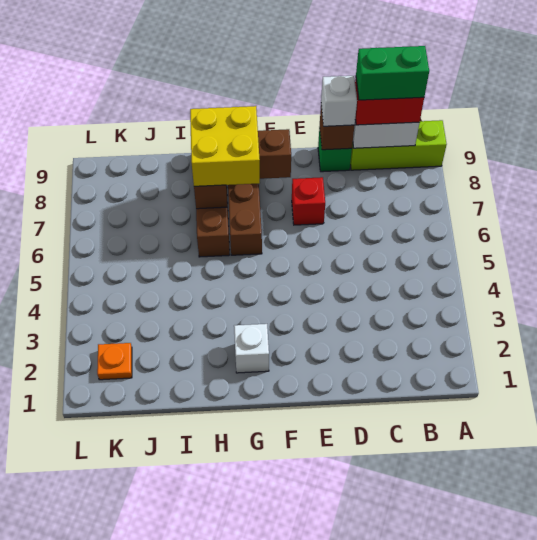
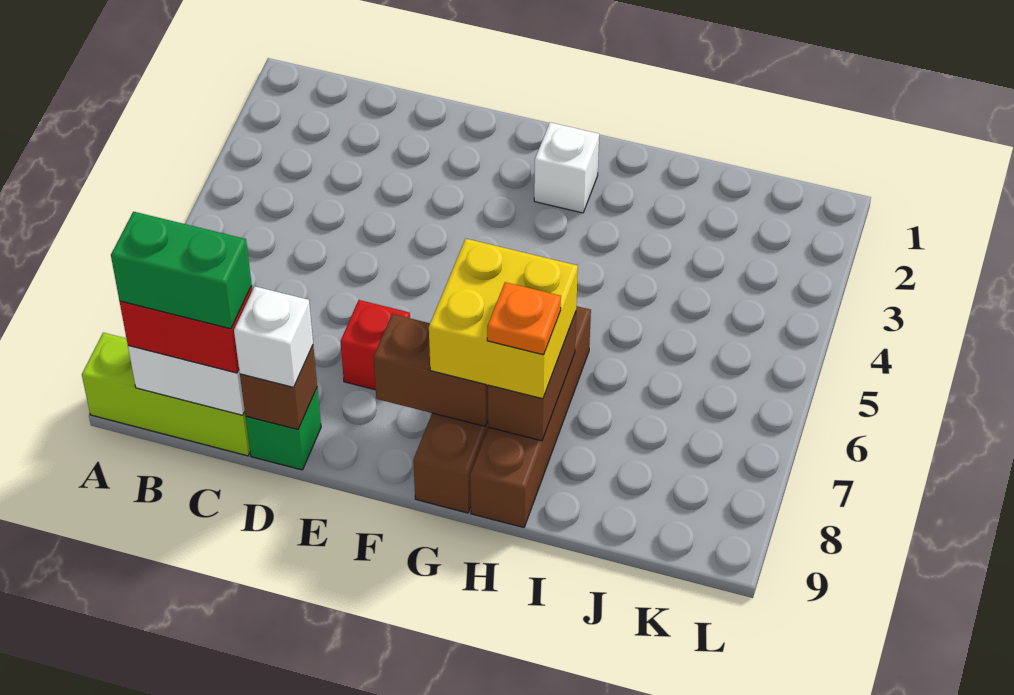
orange plate K2 level 1 -> orange plate H8 level 4

